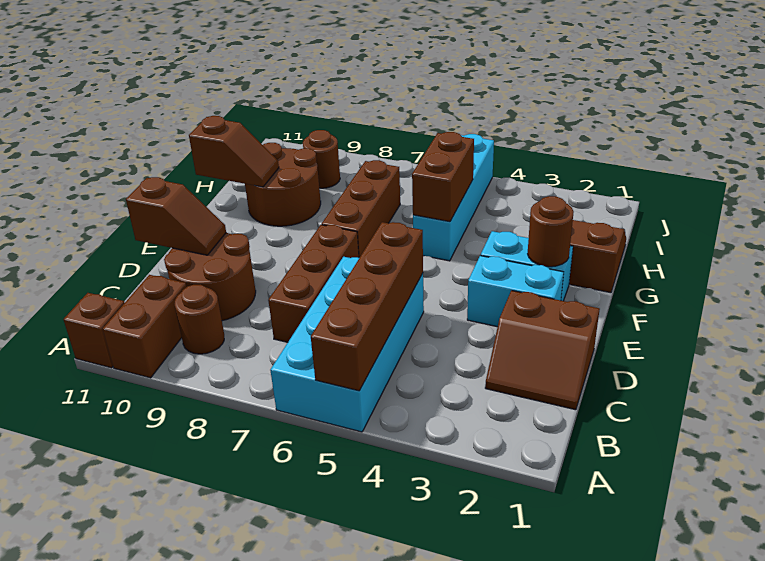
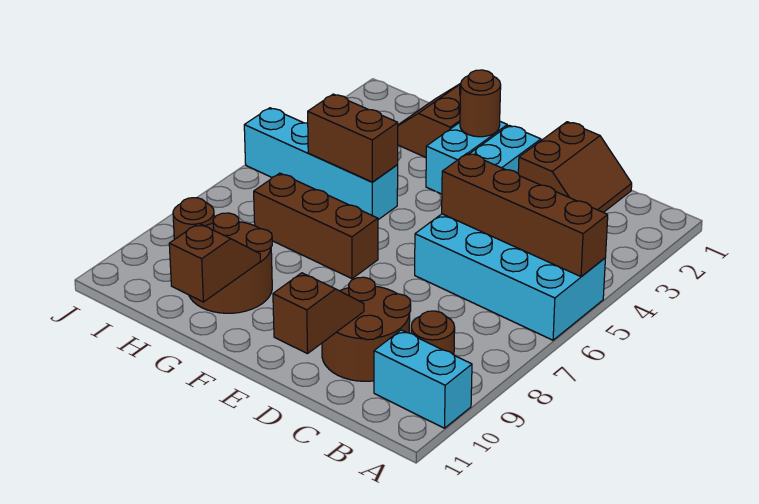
brown brick A10:B10 level 1 -> cyan brick A10:B10 level 1
brown brick A11 level 1 -> none
brown brick C7:E7 level 1 -> none

